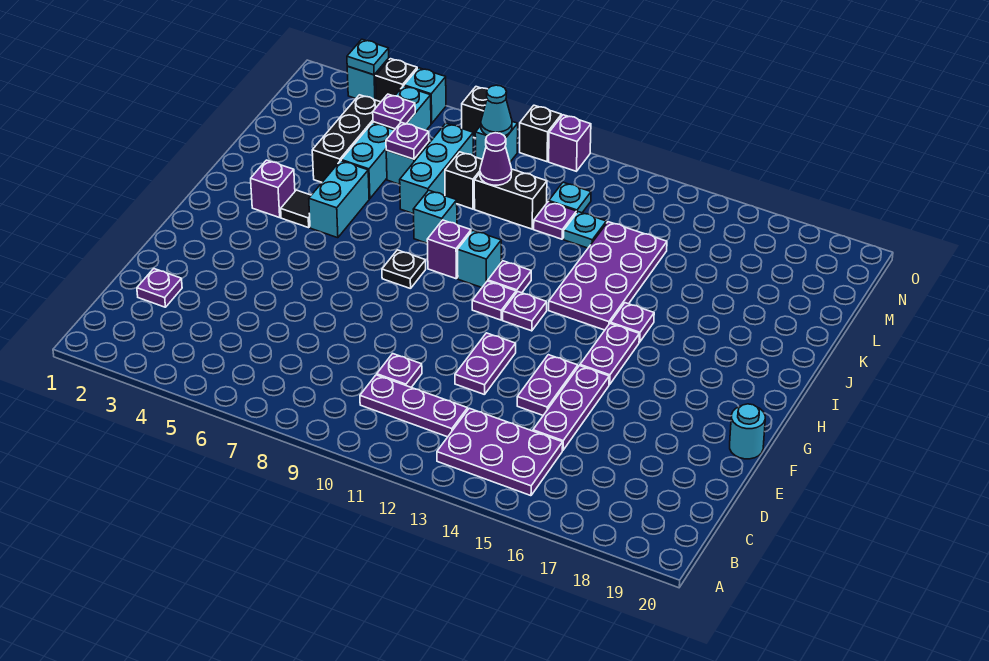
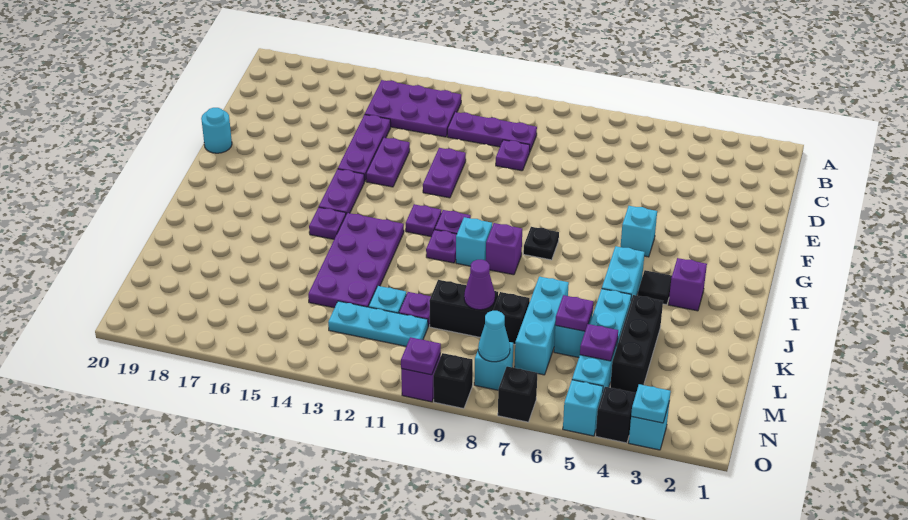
purple plate D2 level 1 -> purple plate O10 level 2
cyan brick J8 level 1 -> cyan brick G5 level 1
cyan plate M11 level 1 -> cyan plate M11:M13 level 1

